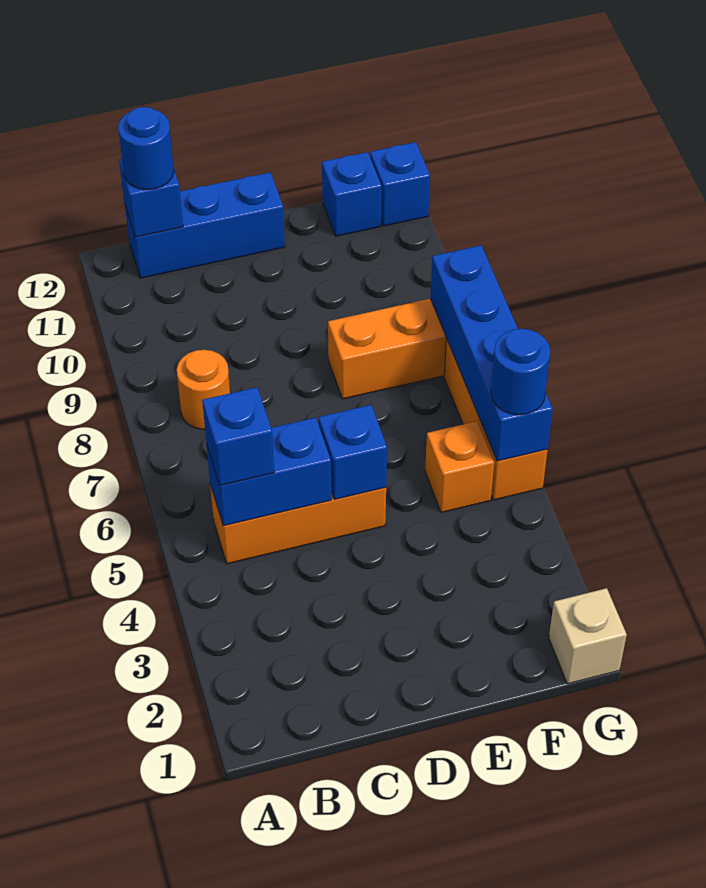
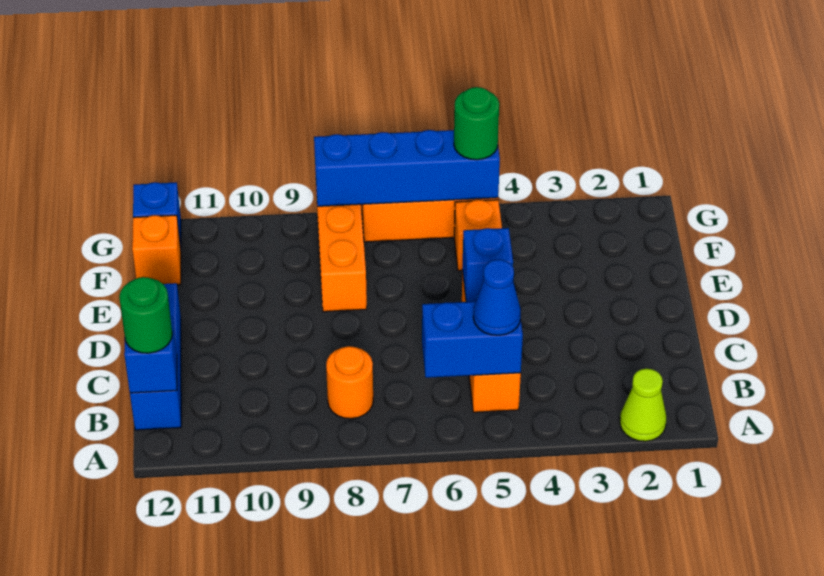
none -> lime cone A2 level 1
blue brick B5:C5 level 2 -> blue brick B5:B6 level 2
blue brick B5 level 3 -> blue cone B5 level 3
blue round brick B12 level 3 -> green round brick B12 level 3
blue brick F12 level 1 -> orange brick F12 level 1
tan brick G1 level 1 -> none
blue round brick G5 level 3 -> green round brick G5 level 3

